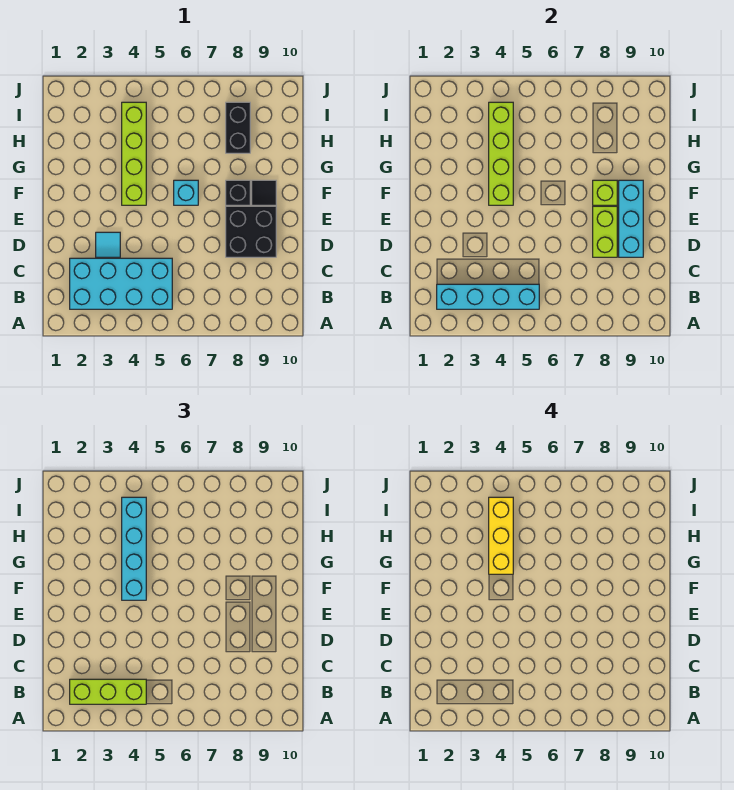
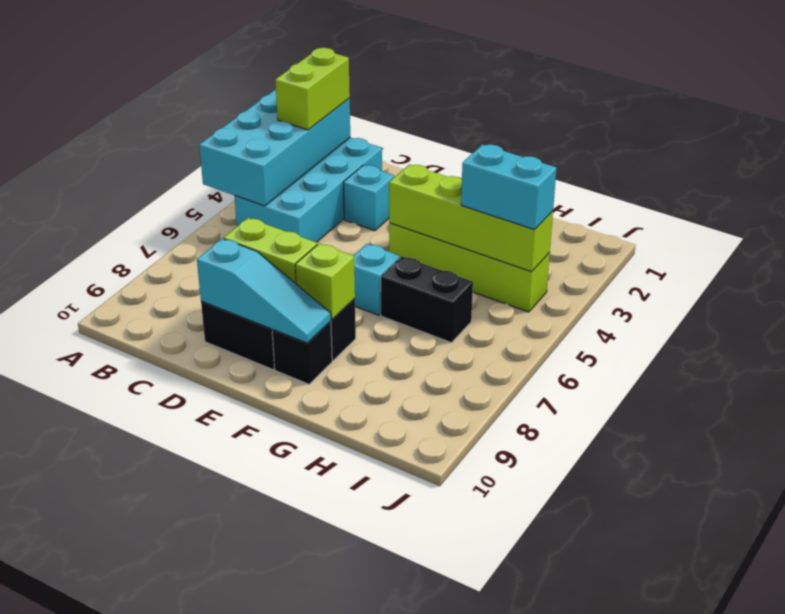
cyan brick B2:B5 level 2 -> cyan brick A2:B5 level 2
lime brick B2:B4 level 3 -> lime brick B2:B3 level 3
cyan tile D3 level 1 -> cyan brick D3 level 1
cyan brick D9:F9 level 2 -> cyan slope D9:F9 level 2 top D
cyan brick F4:I4 level 3 -> cyan brick H4:I4 level 3
black tile F9 level 1 -> black brick F9 level 1
yellow brick G4:I4 level 4 -> none
black brick H8:I8 level 1 -> black brick G6:H6 level 1

